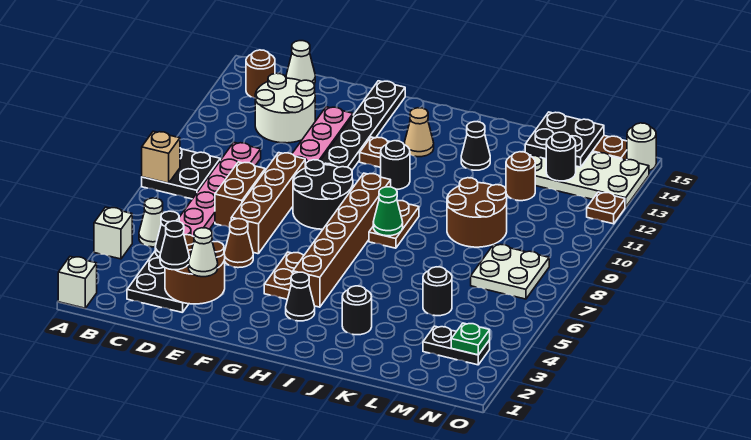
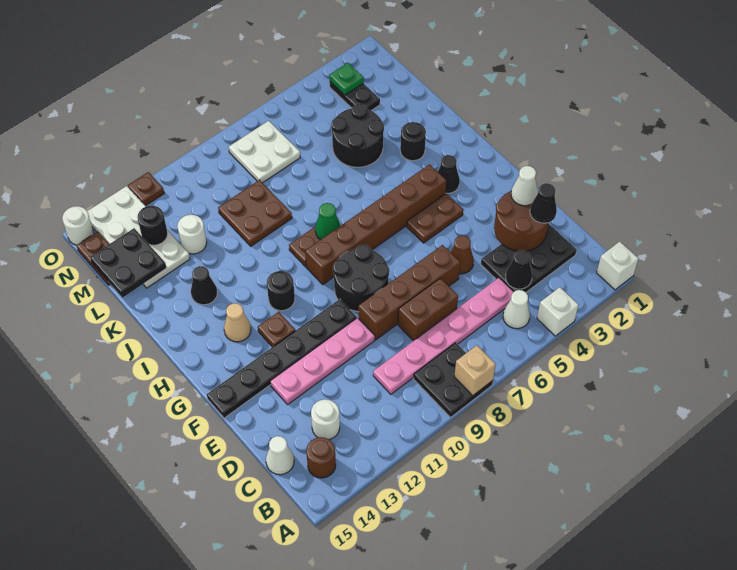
white round brick C12:D13 level 1 -> white round brick C13 level 1
brown round brick K9:L10 level 1 -> brown plate K9:L10 level 1
black round brick L5 level 1 -> black round brick K4:L5 level 1
brown round brick L12 level 1 -> white round brick L12 level 1

